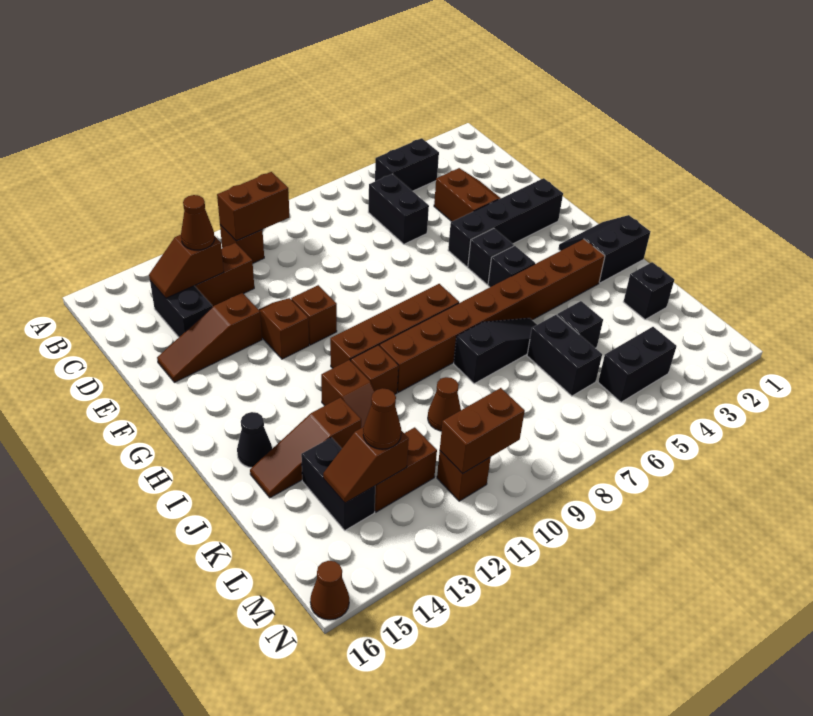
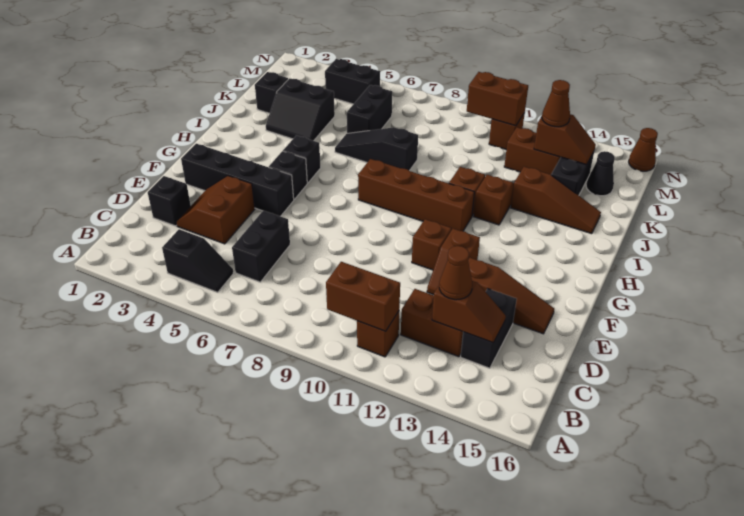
black brick B4:B5 level 1 -> black slope B4:B5 level 1 top 4
black slope H1:I2 level 1 top I -> black slope J3:K4 level 1 top K
brown brick I3:I10 level 1 -> none
black cone I15 level 1 -> black cone L15 level 1
black brick K5 level 1 -> black brick D2 level 1
brown cone K10 level 1 -> none

